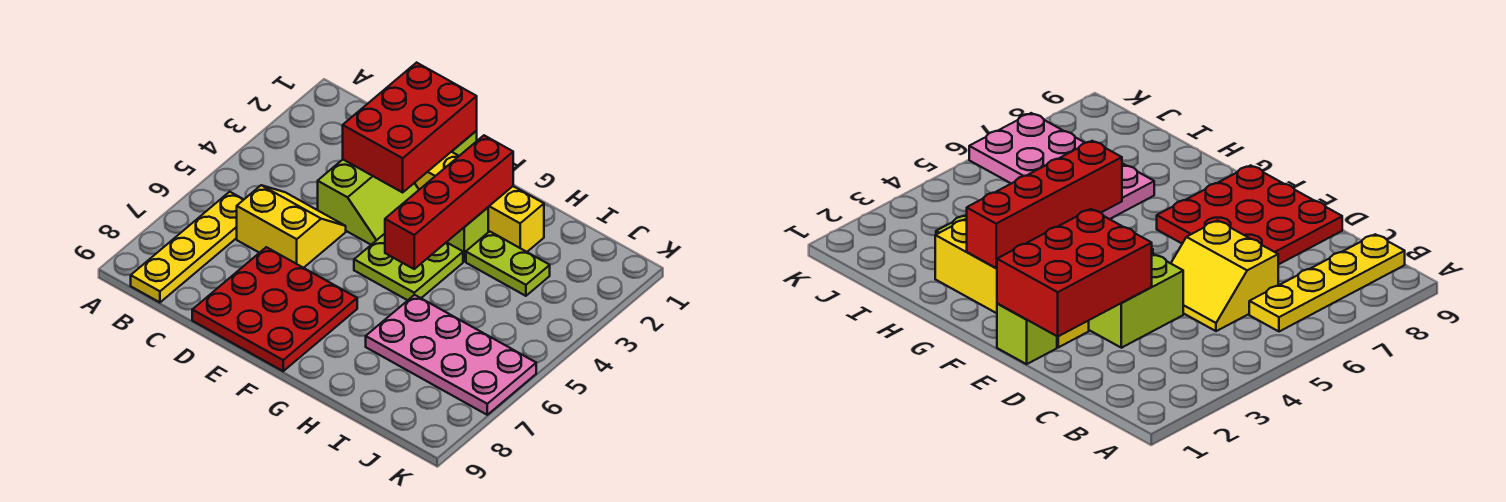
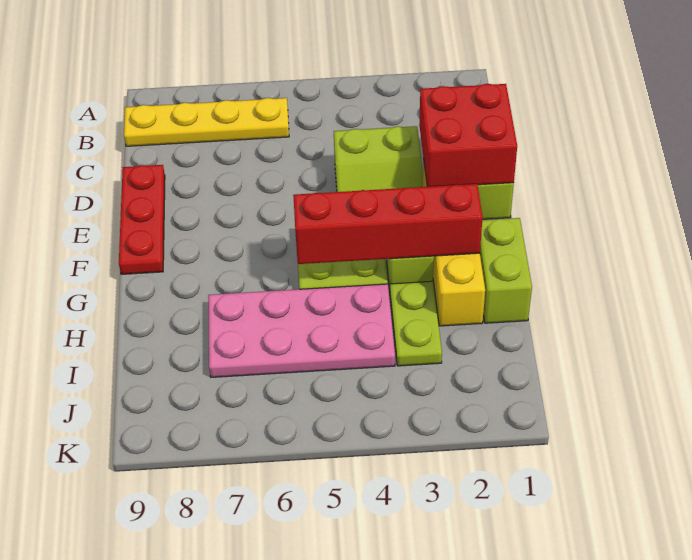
yellow slope C5:D6 level 1 top 6 -> none
red brick D1:E3 level 2 -> red brick D1:E2 level 2
red plate D7:F9 level 1 -> red plate D9:F9 level 1
none -> lime brick G1:H1 level 1
pink plate H6:K7 level 1 -> pink plate H4:I7 level 1

